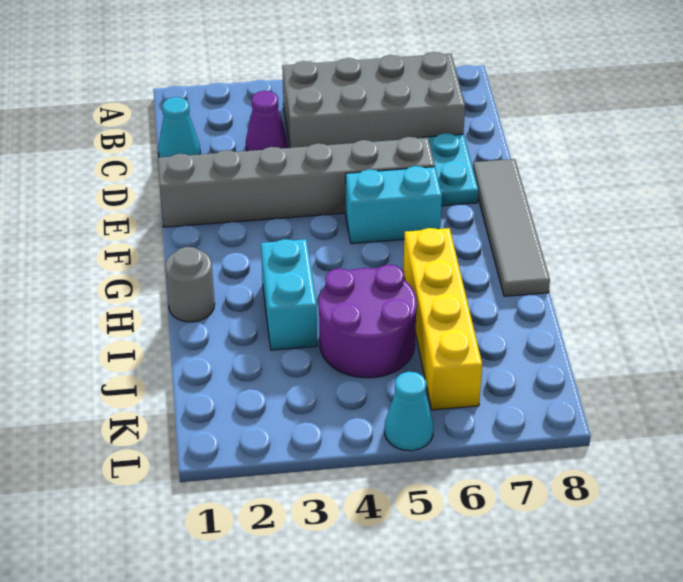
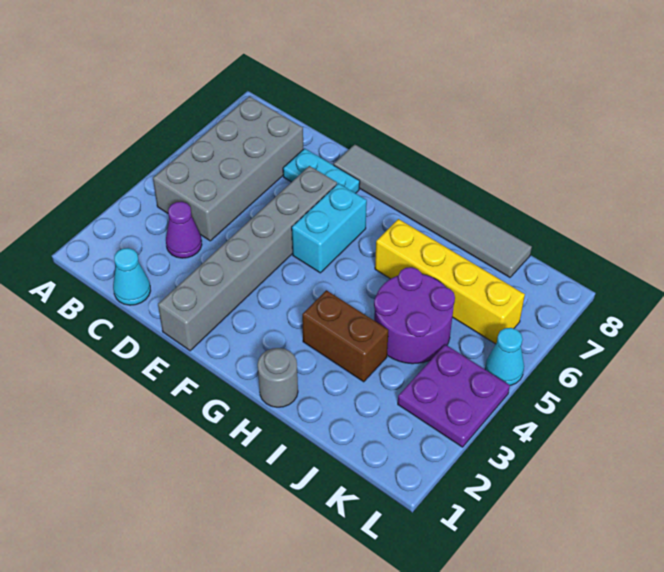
grey tile E8:H8 level 1 -> grey tile E8:J8 level 1
cyan brick H3:I3 level 1 -> brown brick H3:I3 level 1
none -> purple plate K3:L4 level 1

